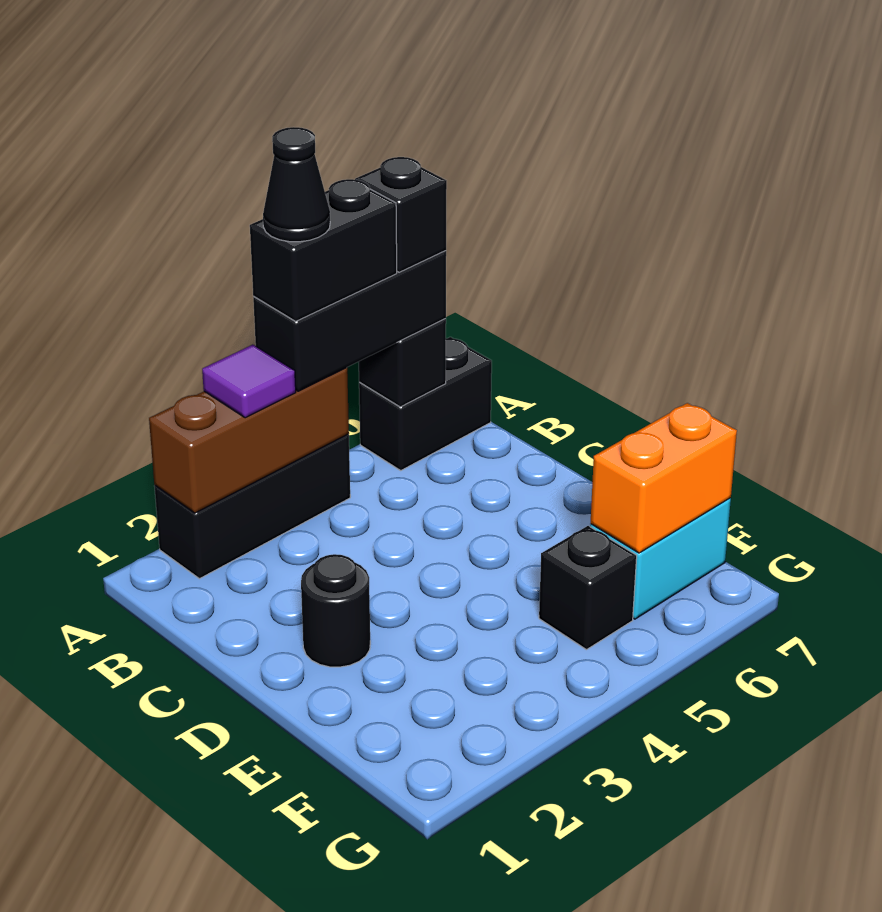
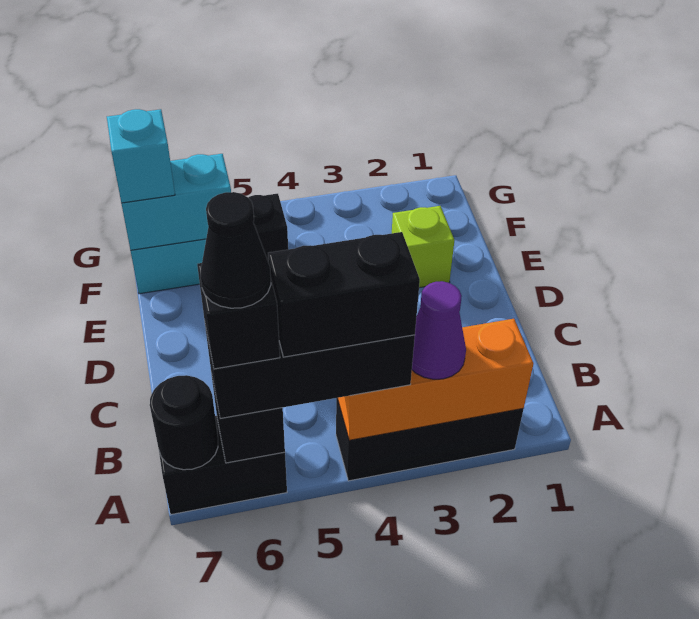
brown brick A2:A4 level 2 -> orange brick A2:A4 level 2
purple tile A3 level 3 -> purple cone A3 level 3
black cone A4 level 5 -> black cone A6 level 5
black round brick D2 level 1 -> black round brick A7 level 2
none -> lime brick E2 level 1
orange brick F6:F7 level 2 -> cyan brick F6:F7 level 2
none -> cyan brick F7 level 3

